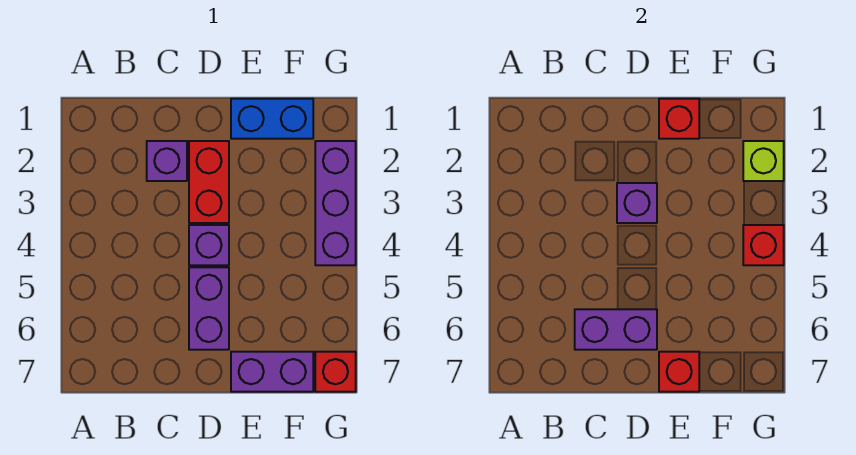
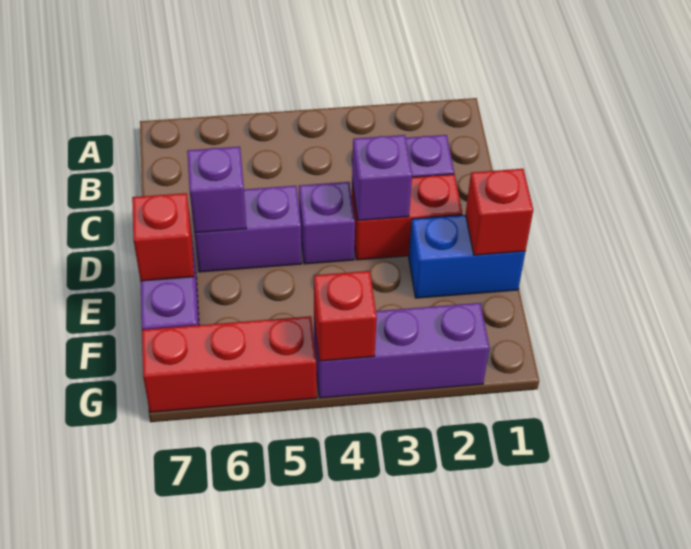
purple brick C6:D6 level 2 -> purple brick D6 level 2
blue brick E1:F1 level 1 -> blue brick E1:E2 level 1
lime brick G2 level 2 -> none
red brick G7 level 1 -> red brick G5:G7 level 1

